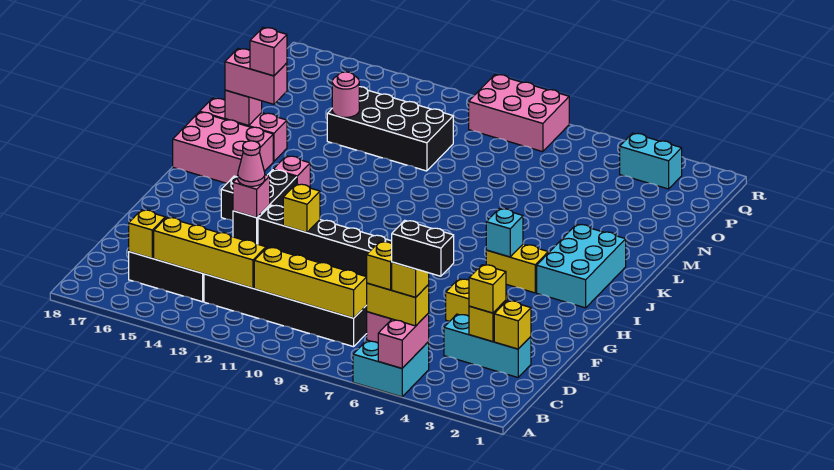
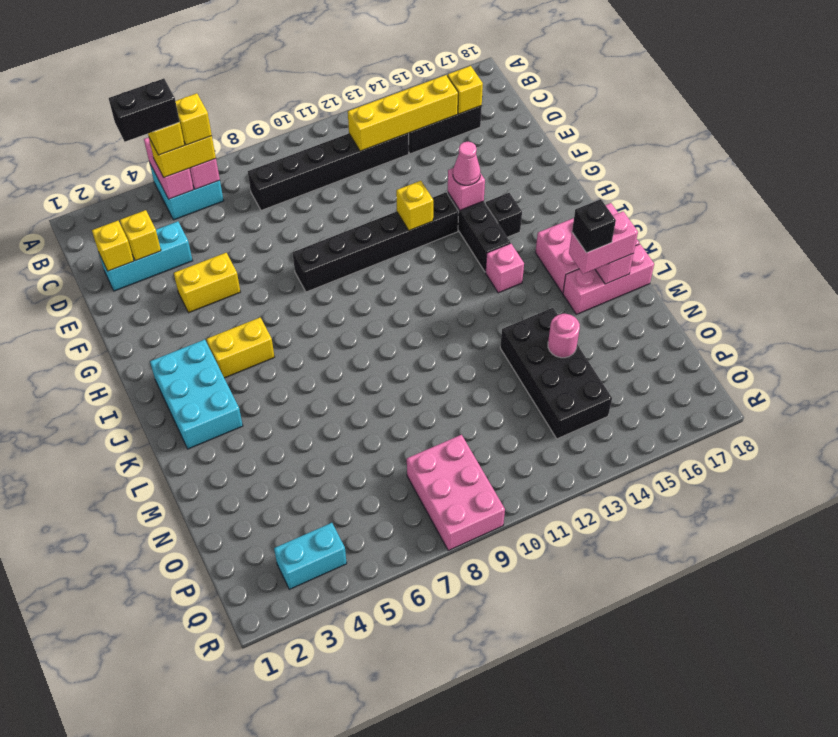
yellow brick C8:C11 level 2 -> none
yellow brick D3 level 3 -> none
cyan brick I5 level 2 -> none
pink brick L16 level 4 -> black brick L16 level 4
black brick N11:O14 level 1 -> black brick M13:P14 level 1
pink brick Q8:R10 level 1 -> pink brick P8:R9 level 1

